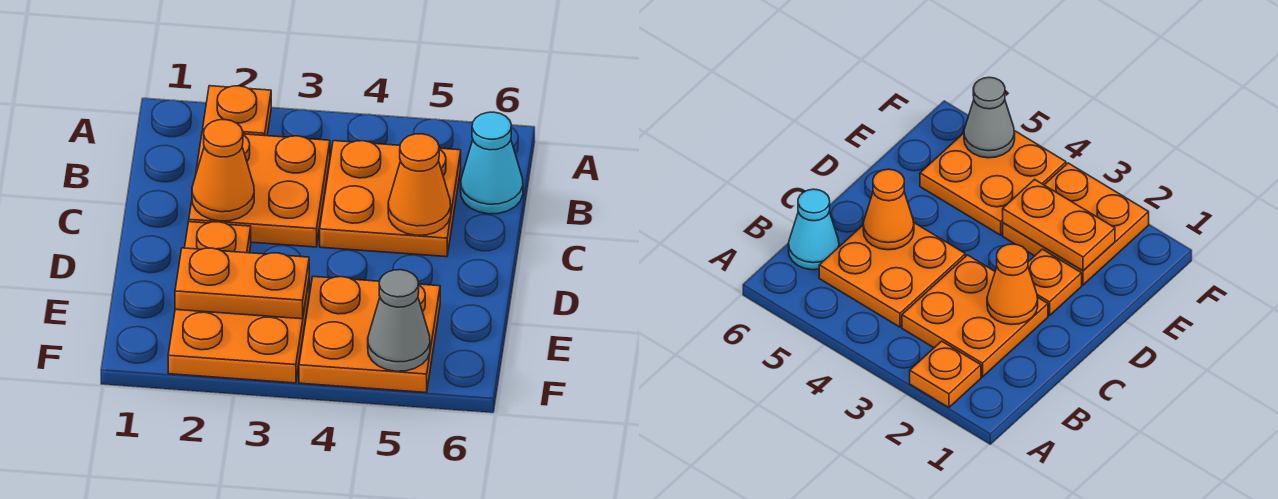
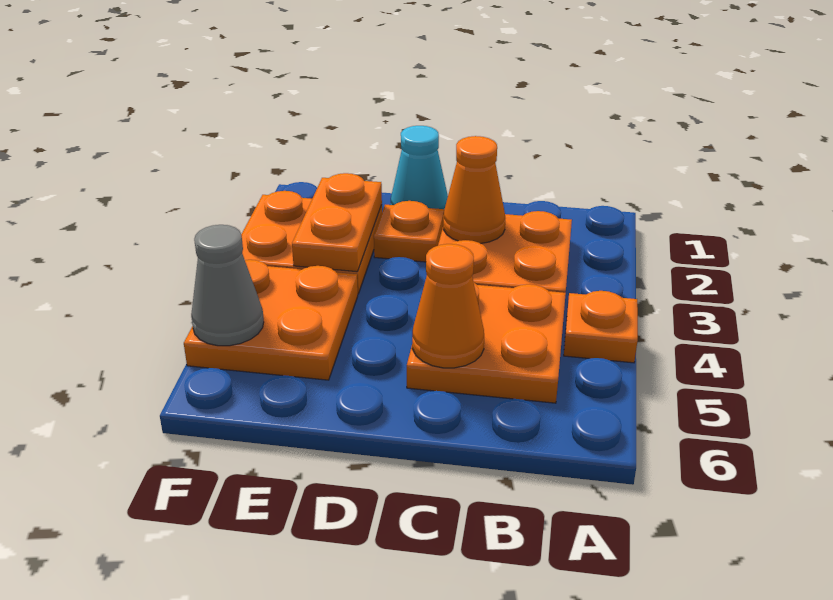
orange plate A2 level 1 -> orange plate A4 level 1
cyan cone B6 level 1 -> cyan cone D1 level 1

